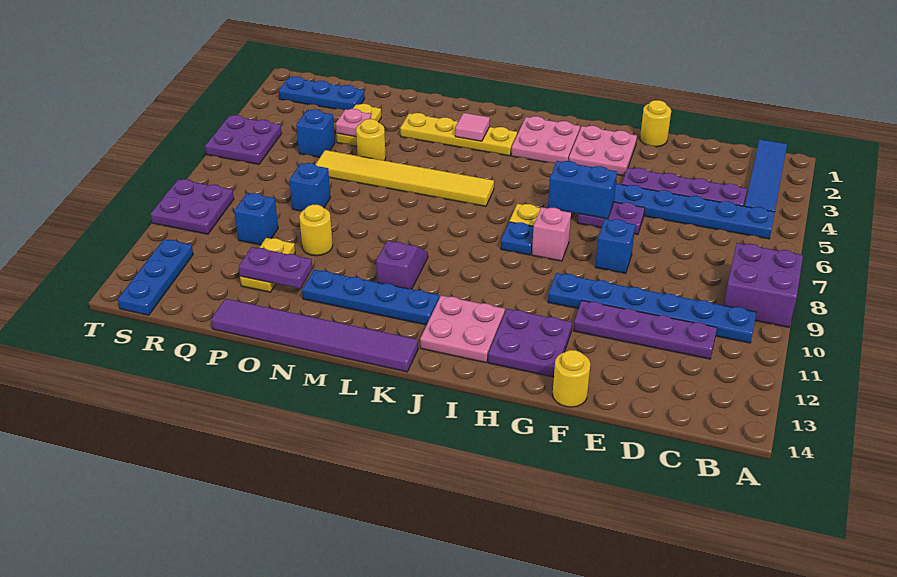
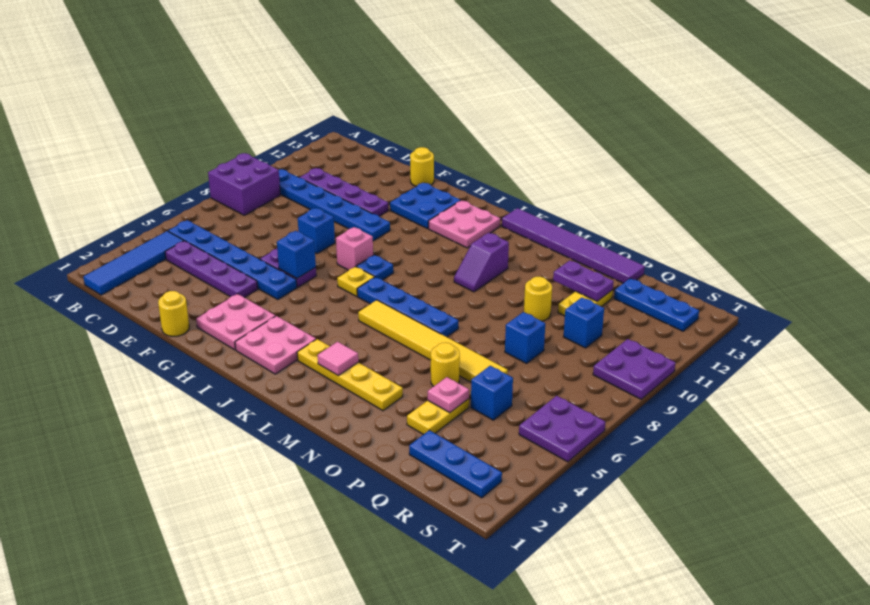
blue brick G6:H6 level 2 -> blue brick G6 level 2
purple plate G12:H13 level 1 -> blue plate G12:H13 level 1
blue plate K12:N12 level 1 -> blue plate J7:M7 level 1
blue plate S12:S14 level 1 -> blue plate Q13:S13 level 1

